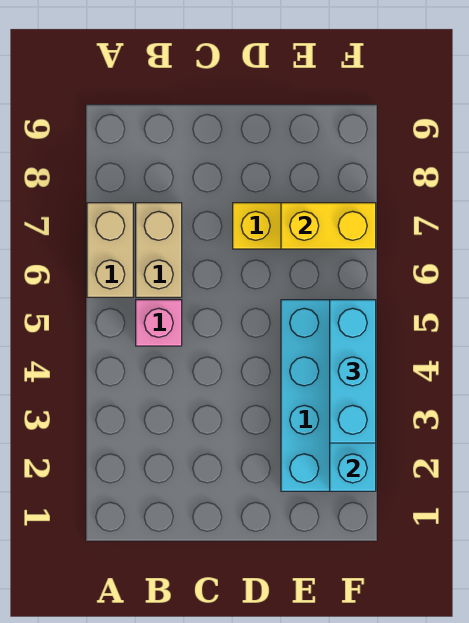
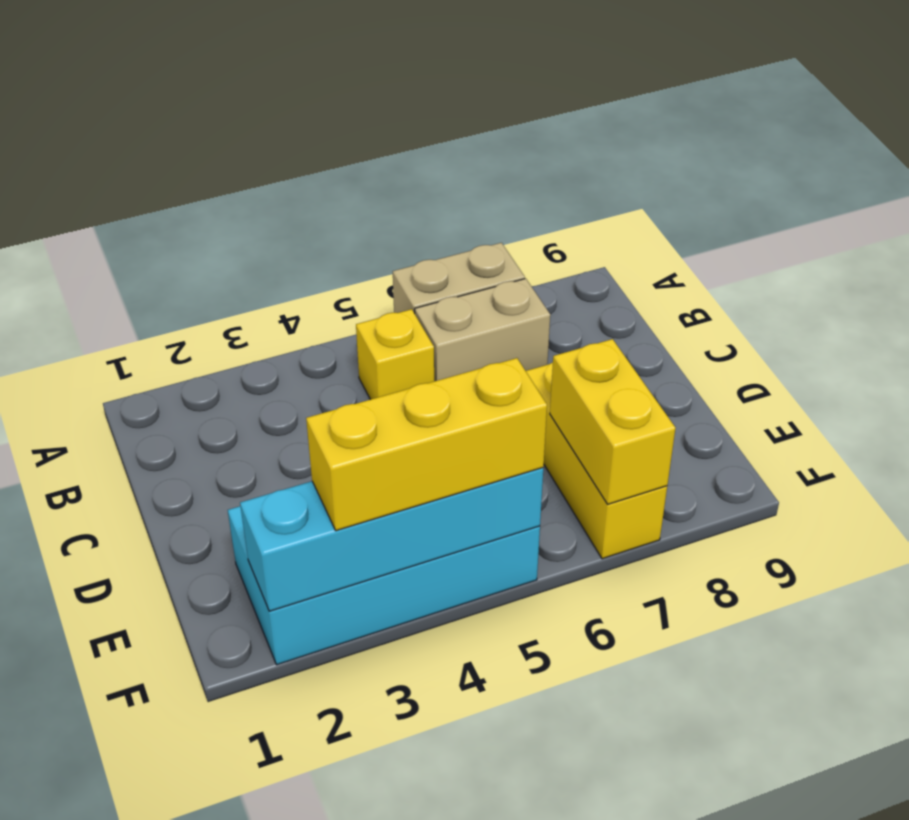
pink brick B5 level 1 -> yellow brick B5 level 1
cyan brick F3:F5 level 3 -> yellow brick F3:F5 level 3

